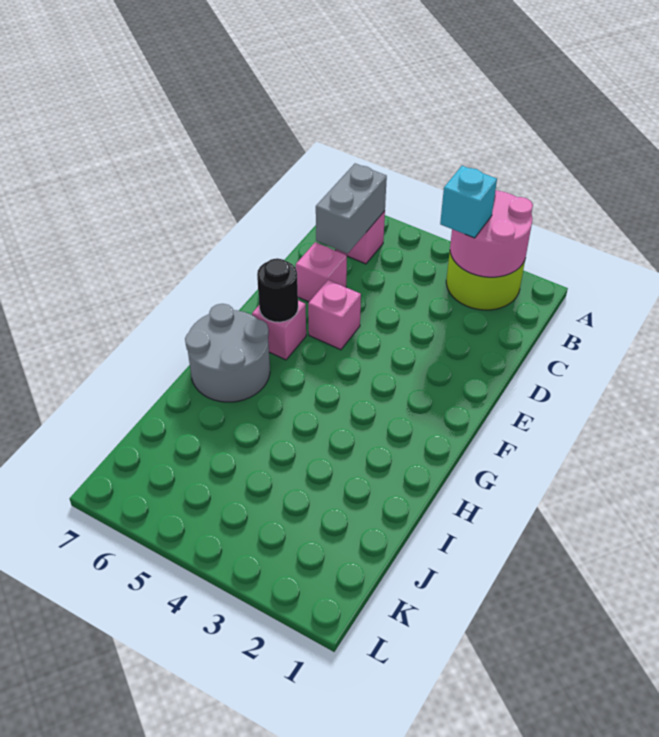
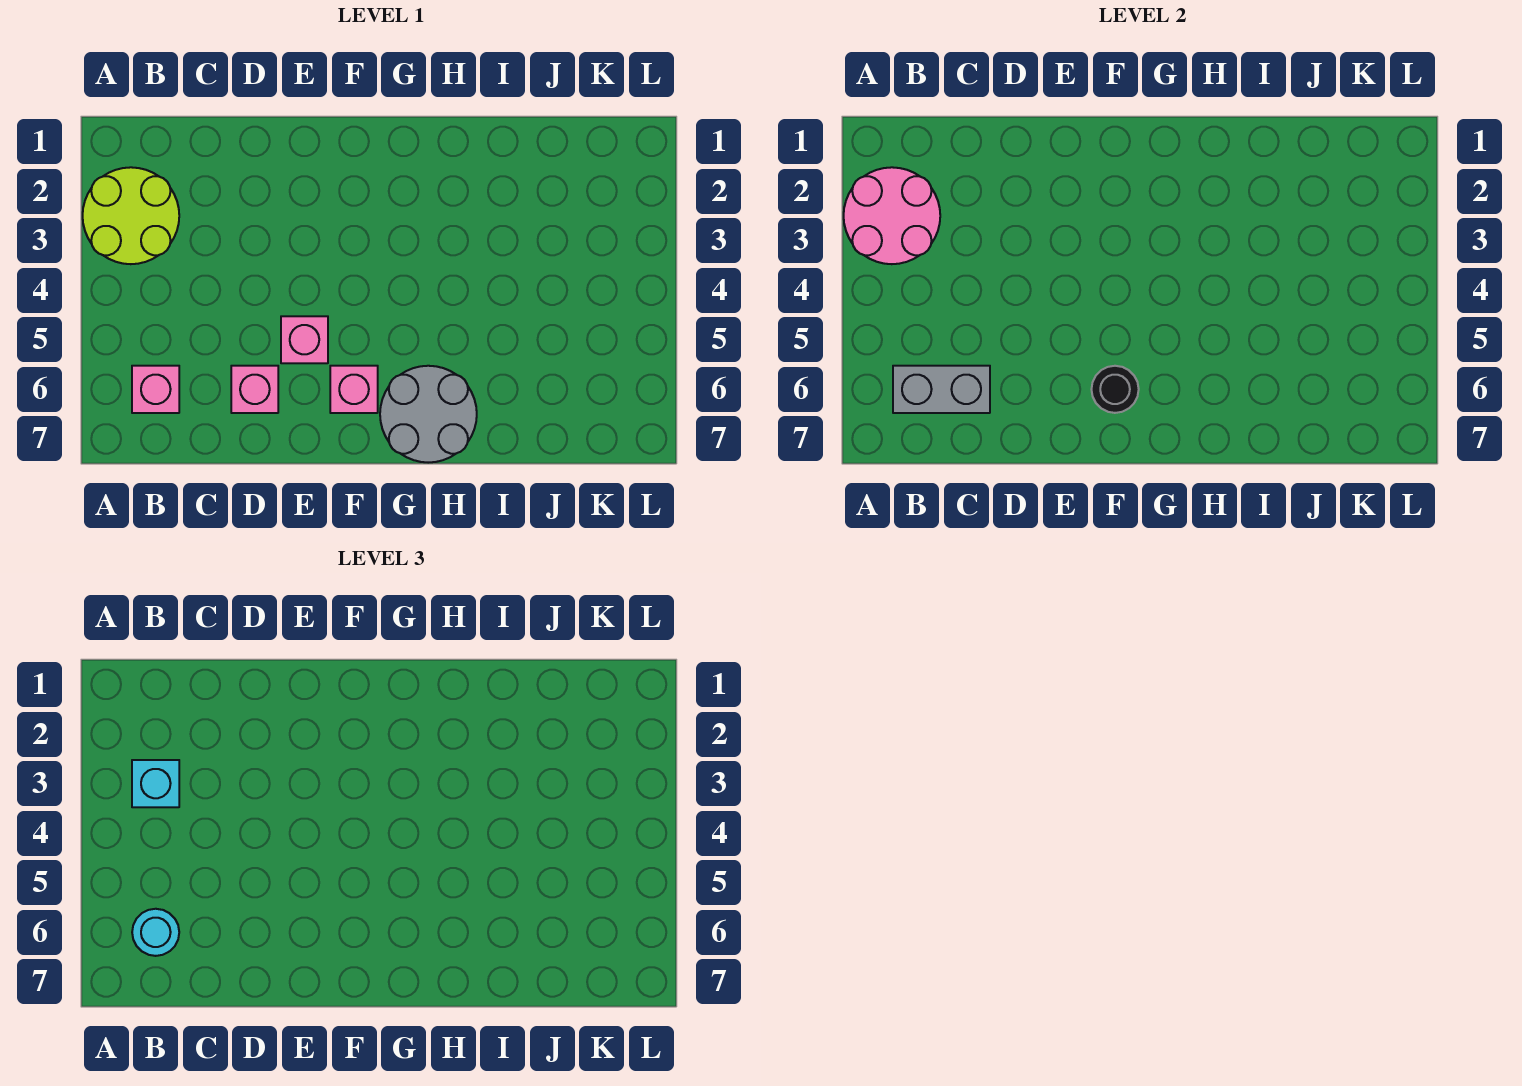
none -> cyan round brick B6 level 3

